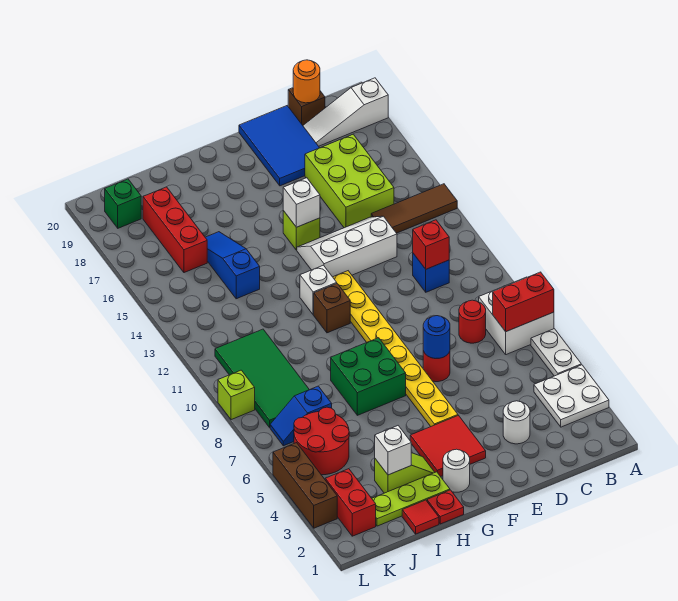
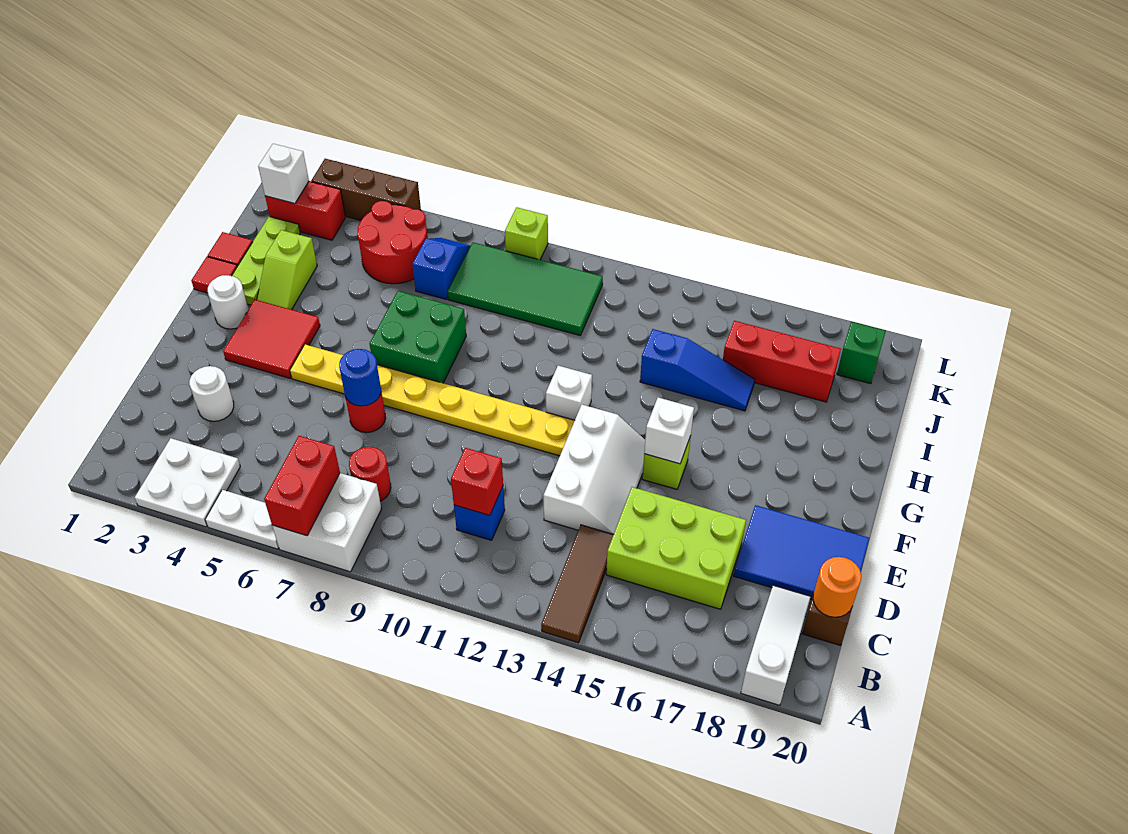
brown brick G11 level 1 -> none
red plate H1 level 1 -> red tile H1 level 1
white brick I3 level 2 -> white brick K2 level 2

